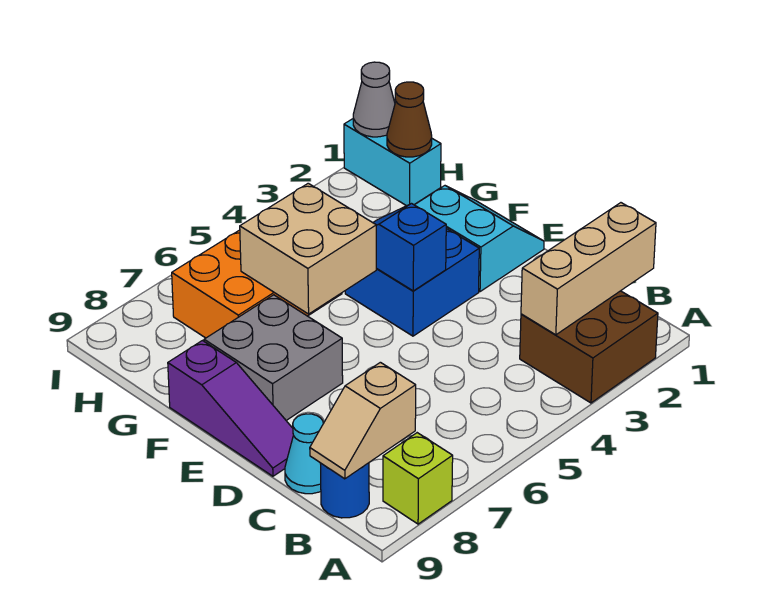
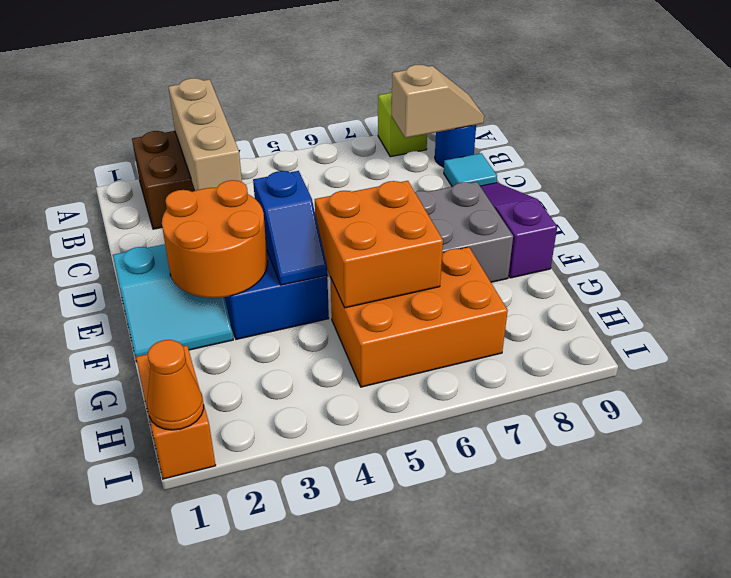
tan brick B1:B3 level 2 -> tan brick A3:C3 level 2
cyan cone C9 level 1 -> cyan tile C9 level 1
cyan slope E1:F2 level 1 top 2 -> cyan slope E1:F2 level 1 top E
none -> orange round brick E2:F3 level 2
tan brick F5:G6 level 2 -> orange brick F5:G6 level 2
cyan brick H1:I1 level 1 -> orange brick H1:I1 level 1
brown cone H1 level 2 -> none
grey cone I1 level 2 -> orange cone I1 level 2

